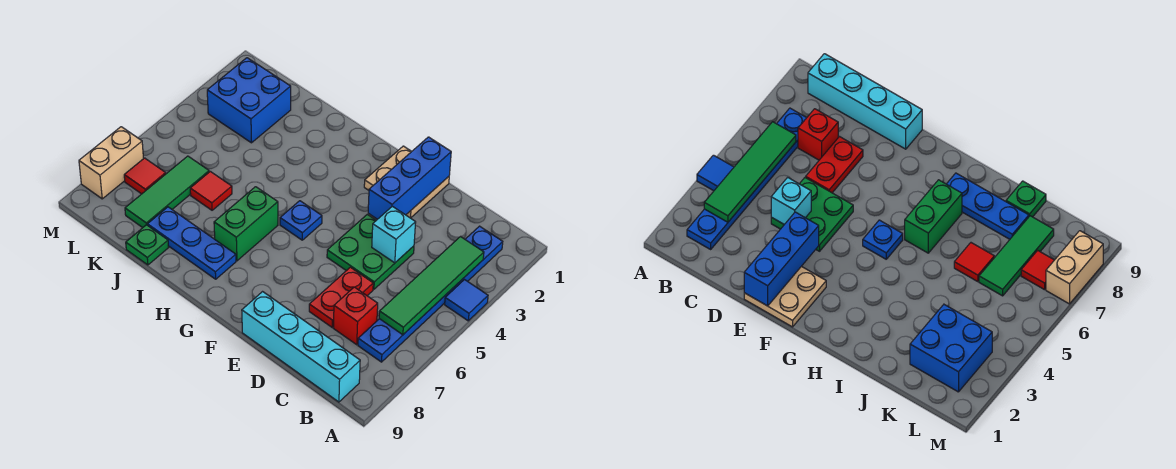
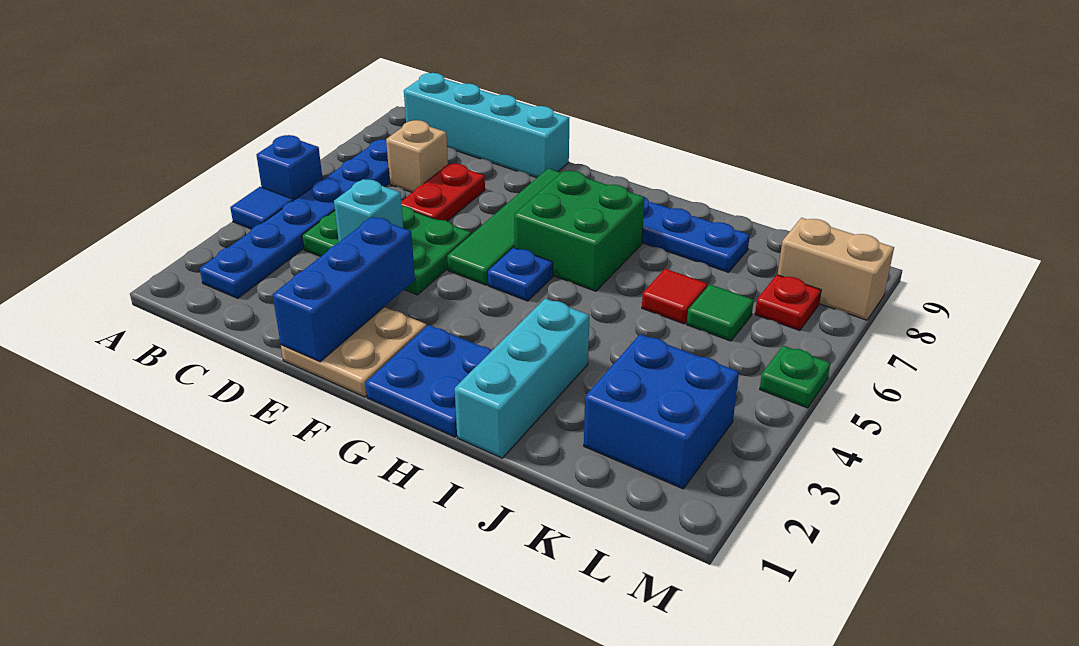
none -> blue brick A5 level 1
green tile B3:B6 level 2 -> green tile F5:F8 level 1
red brick C7 level 1 -> tan brick C7 level 1
green plate D4:E5 level 1 -> green plate C4:E5 level 1
none -> blue plate G1:H2 level 1
green brick H6:H7 level 1 -> green brick G6:H7 level 1
none -> cyan brick I1:I3 level 1
green plate J9 level 1 -> green plate M5 level 1
green tile K6:K8 level 1 -> green tile K6 level 1
red tile L7 level 1 -> red plate L7 level 1
tan brick M7:M8 level 1 -> tan brick L8:M8 level 1

